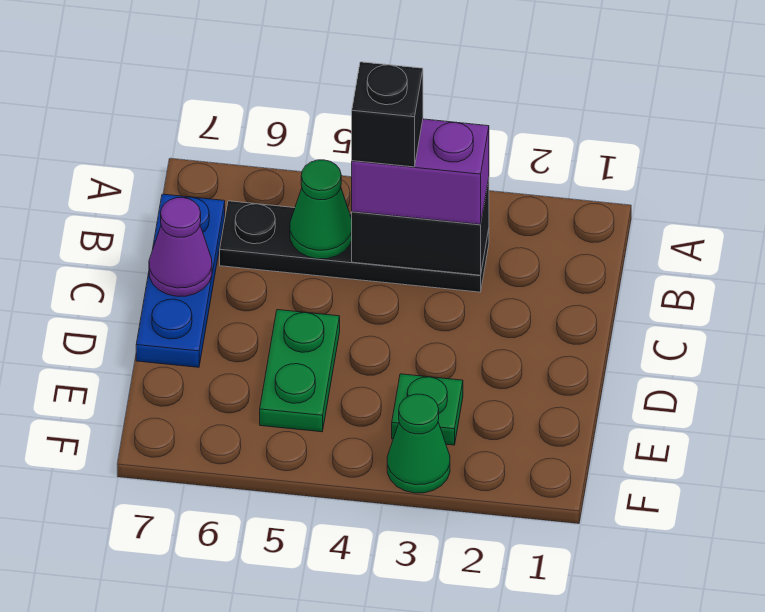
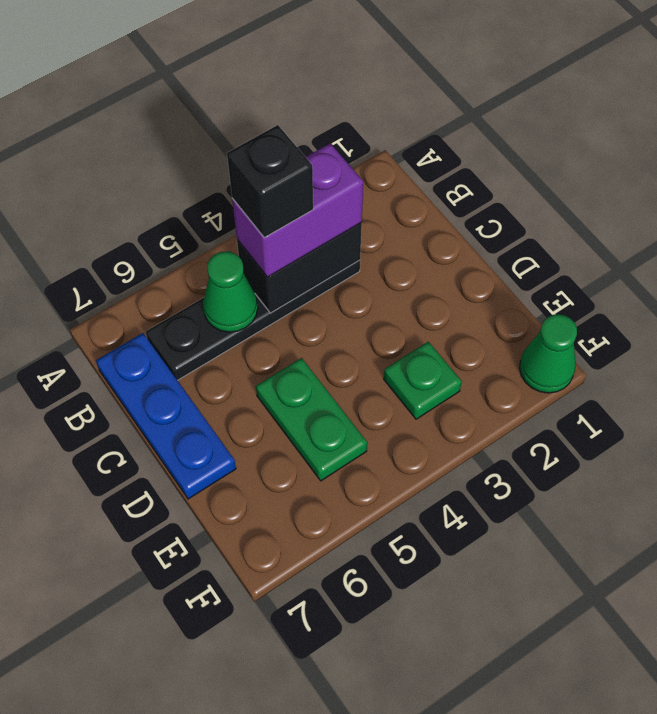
purple cone C7 level 2 -> none
green cone F3 level 1 -> green cone F1 level 1

